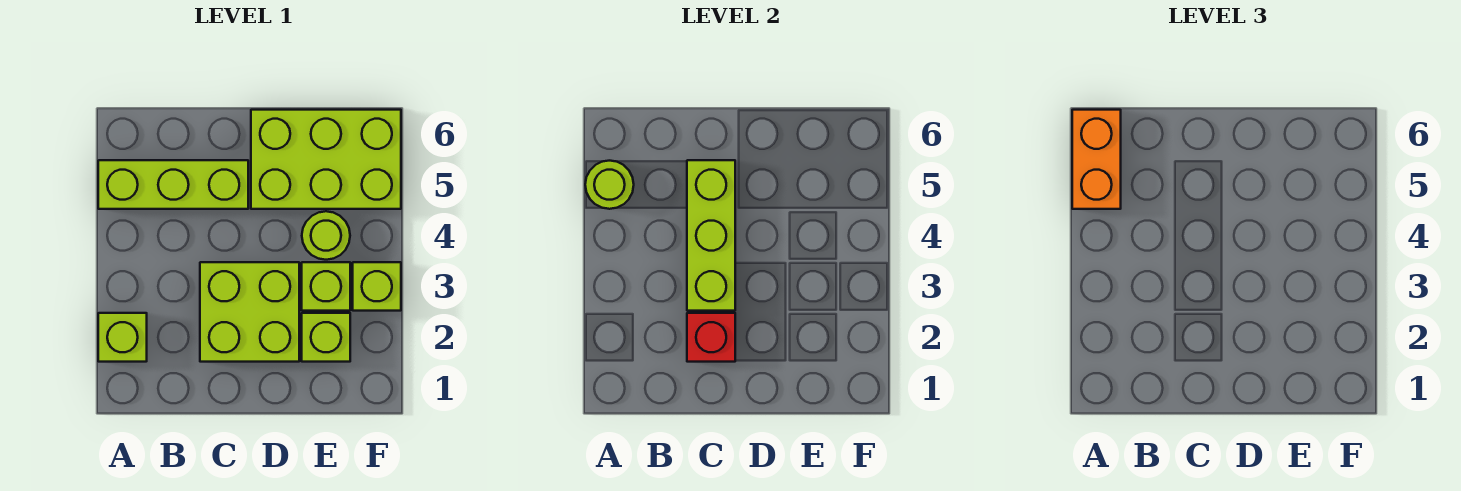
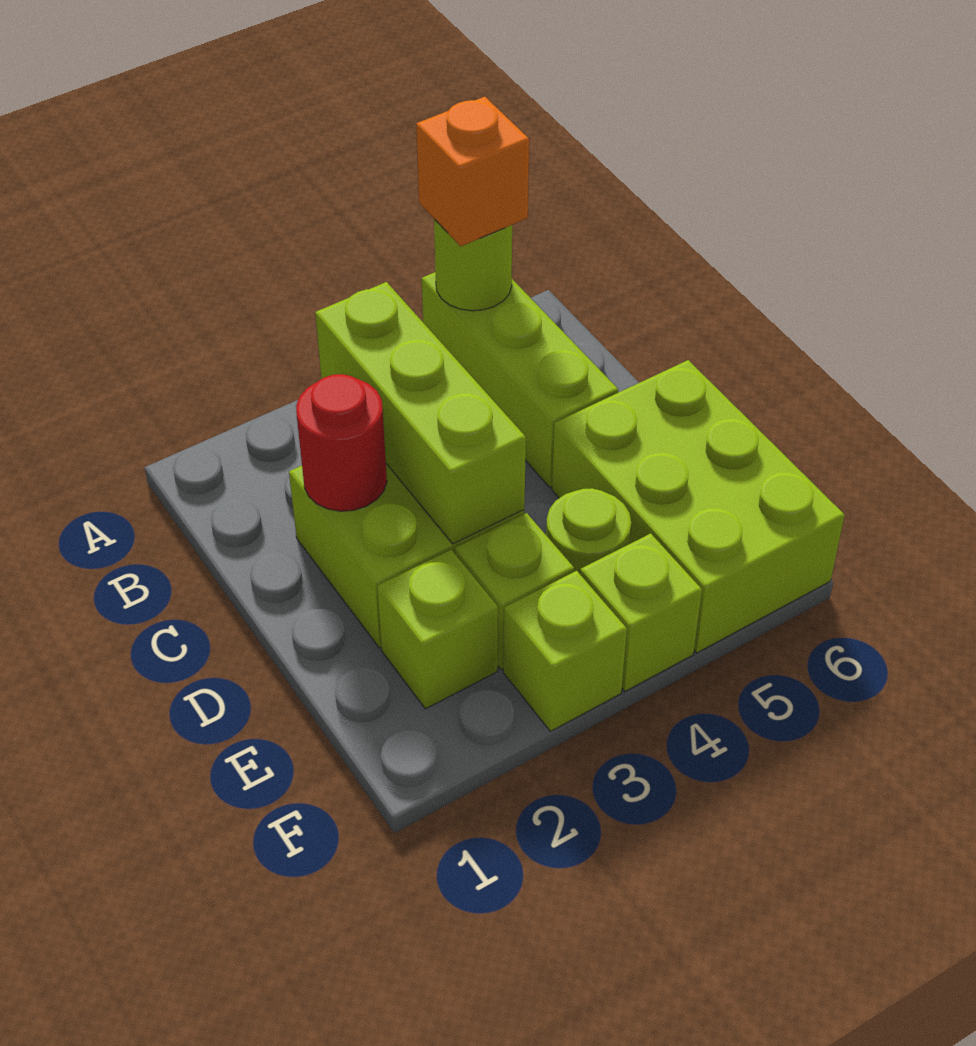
lime brick A2 level 1 -> lime brick F4 level 1
orange brick A5:A6 level 3 -> orange brick A5 level 3
red brick C2 level 2 -> red round brick C2 level 2
lime brick C3:C5 level 2 -> lime brick B3:D3 level 2

